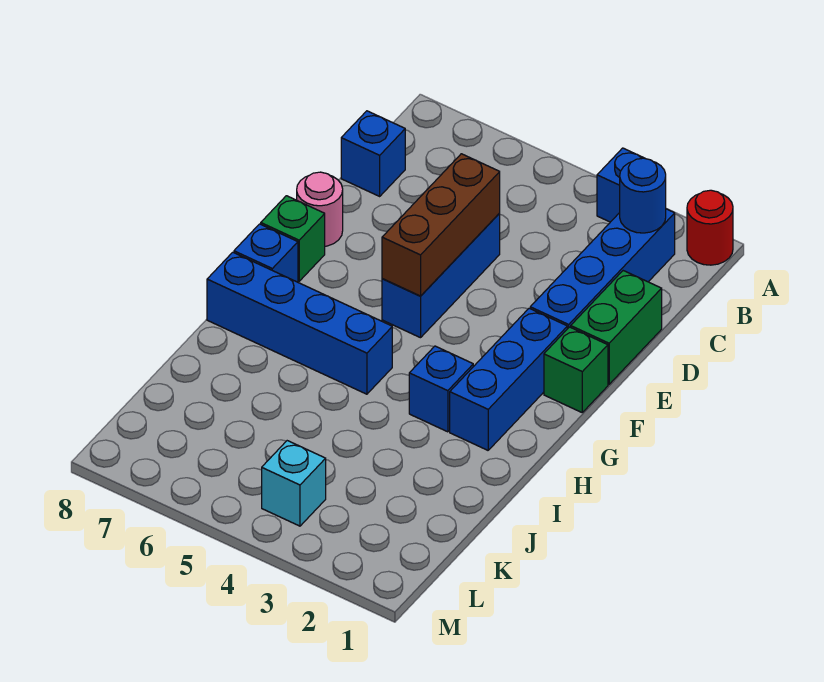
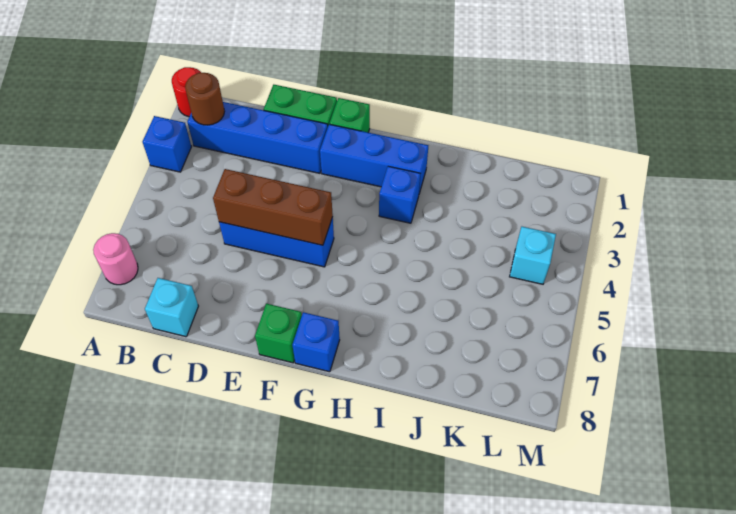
blue round brick B2 level 2 -> brown round brick B2 level 2
blue brick C8 level 1 -> cyan brick C8 level 1
pink round brick E8 level 1 -> pink round brick A7 level 1
blue brick H5:H8 level 1 -> none

